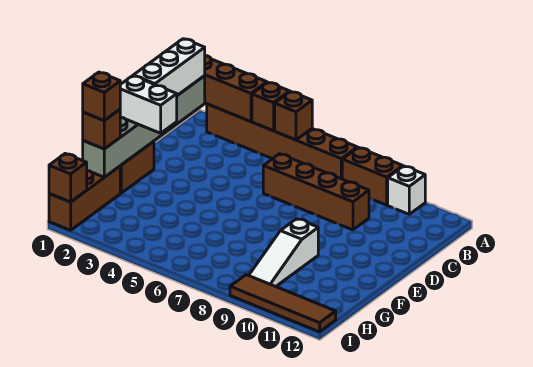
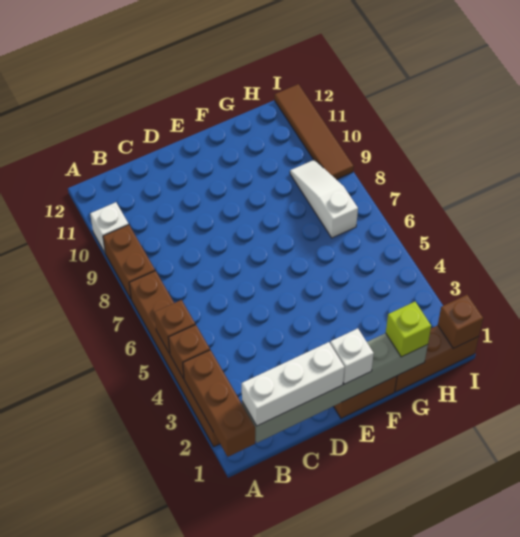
brown brick C6:C9 level 1 -> none
white brick E1:E2 level 3 -> white brick E1 level 3
white slope F9:H9 level 1 top F -> white slope H7:H9 level 1 top 7
brown brick G1 level 3 -> lime brick G1 level 3
brown brick G1 level 4 -> none

